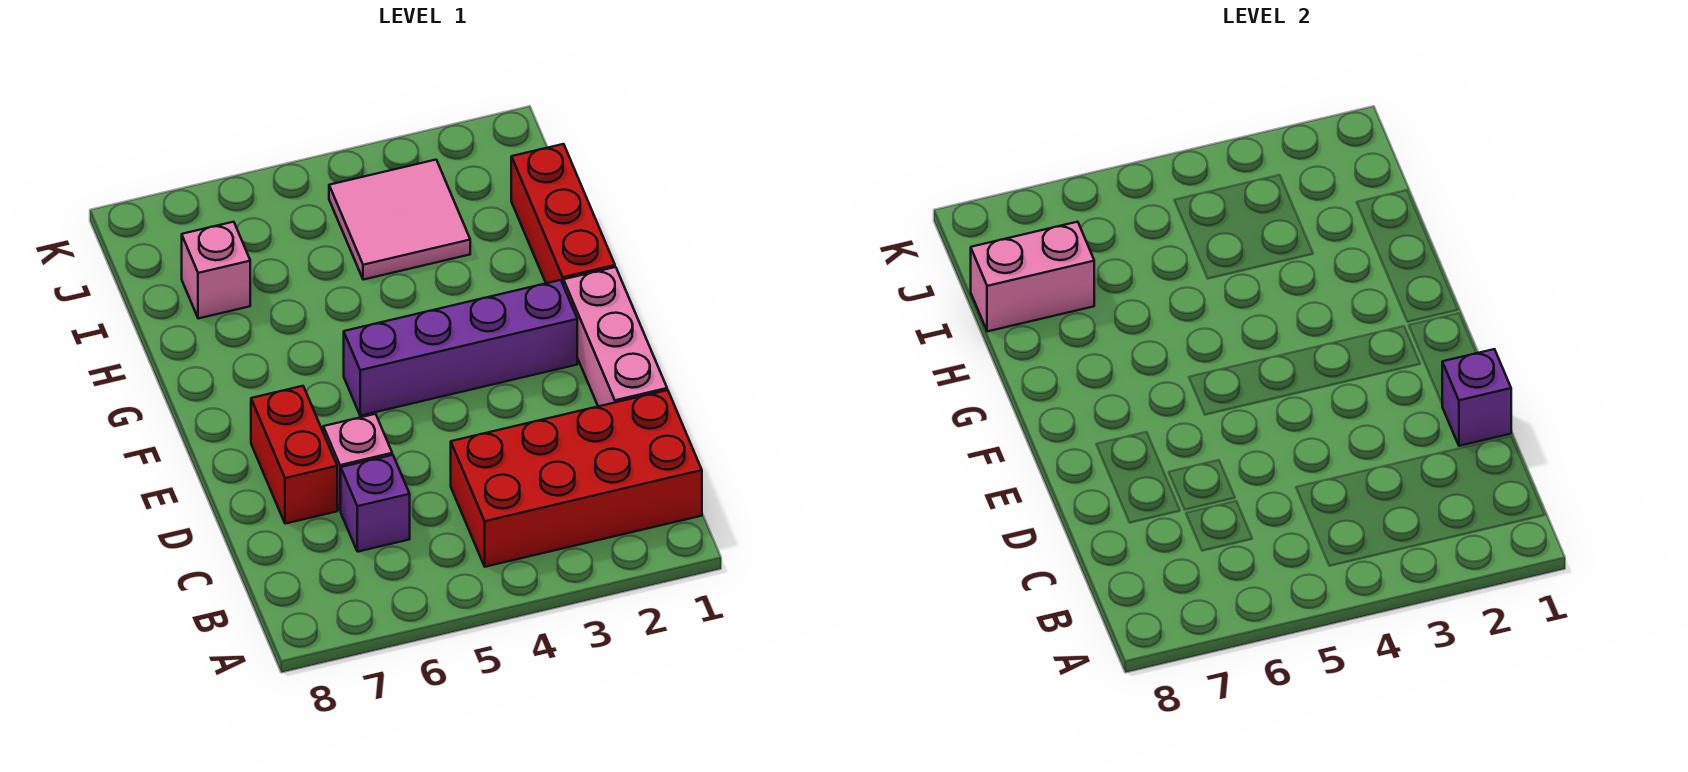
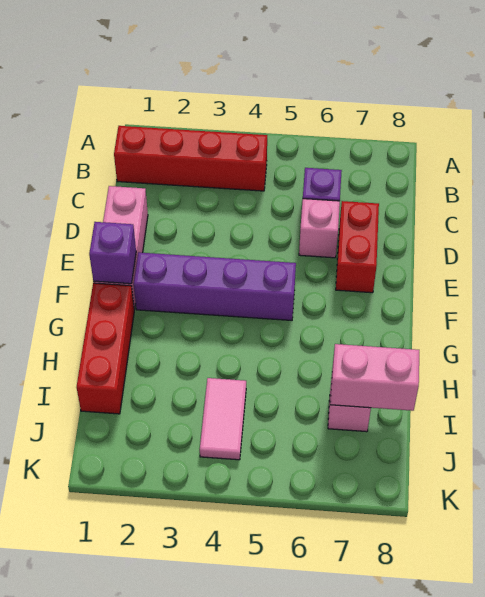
red brick B1:C4 level 1 -> red brick B1:B4 level 1
purple brick D1 level 2 -> purple brick F1 level 2
pink tile I3:J4 level 1 -> pink tile I4:J4 level 1

